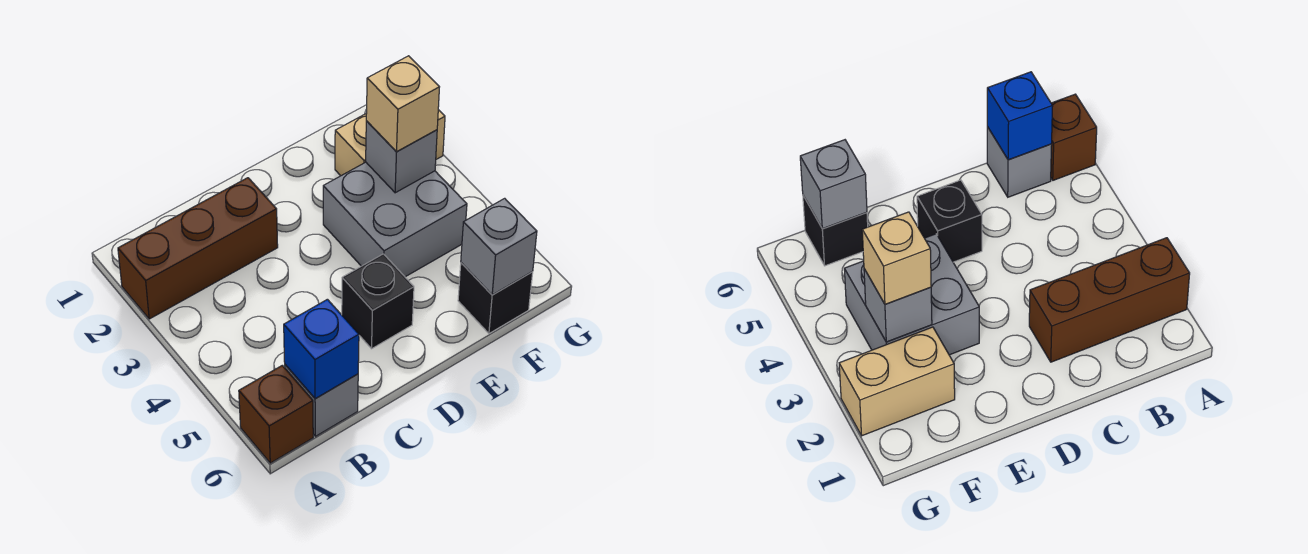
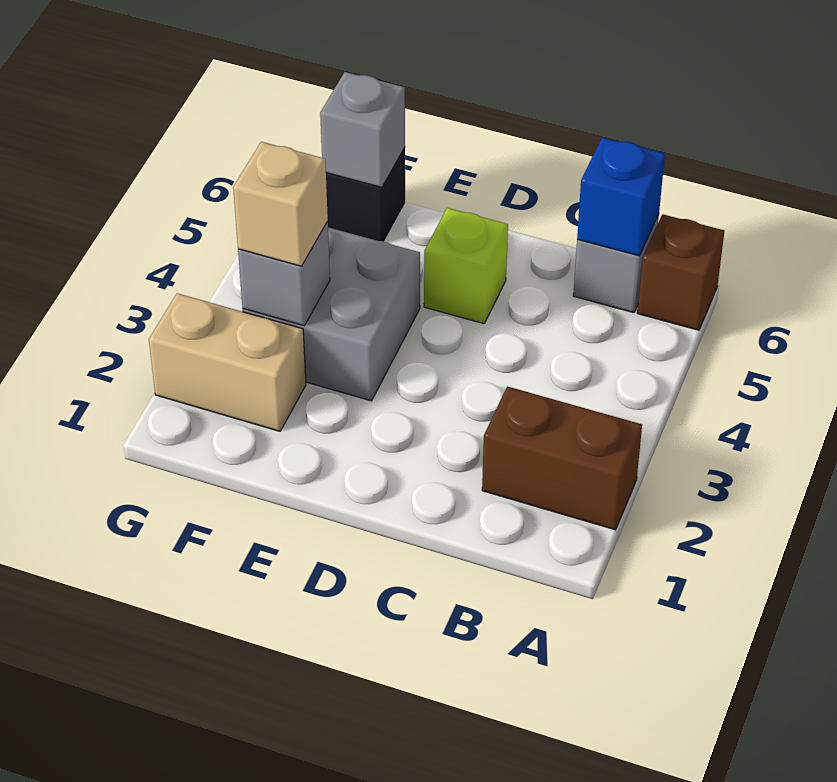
brown brick A2:C2 level 1 -> brown brick A2:B2 level 1
black brick D5 level 1 -> lime brick D5 level 1

